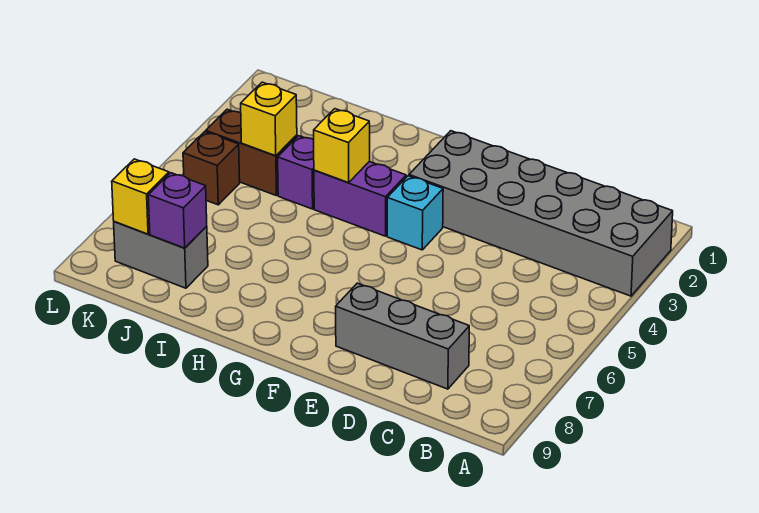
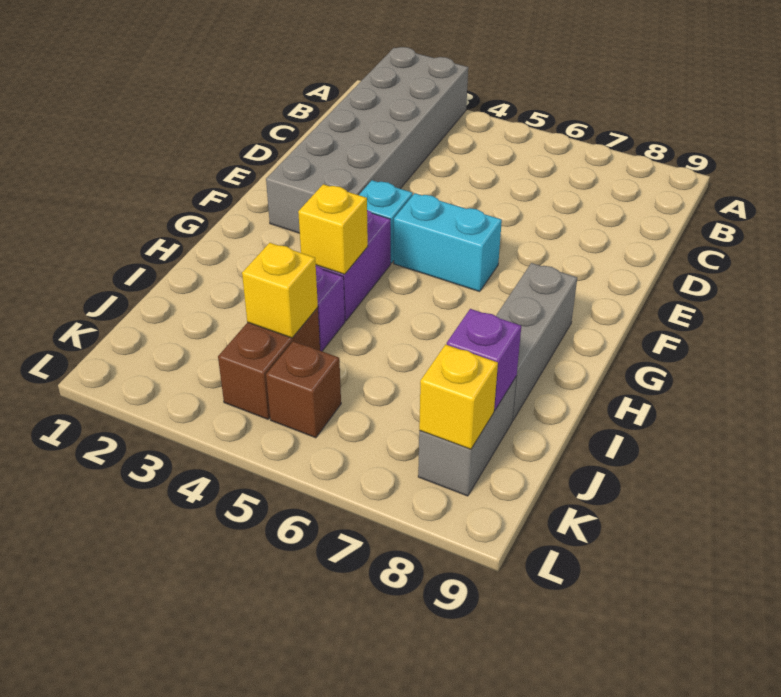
grey brick C8:E8 level 1 -> grey brick G8:I8 level 1
none -> cyan brick F5:F6 level 1

